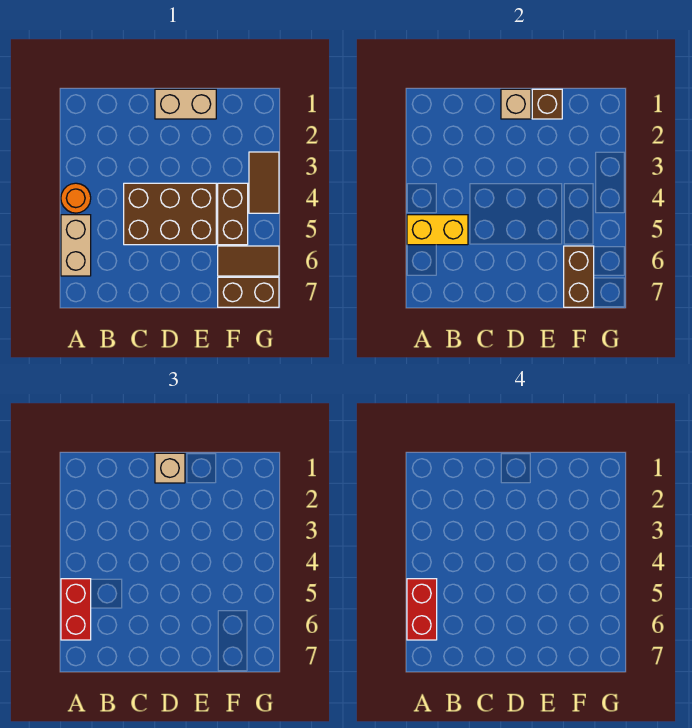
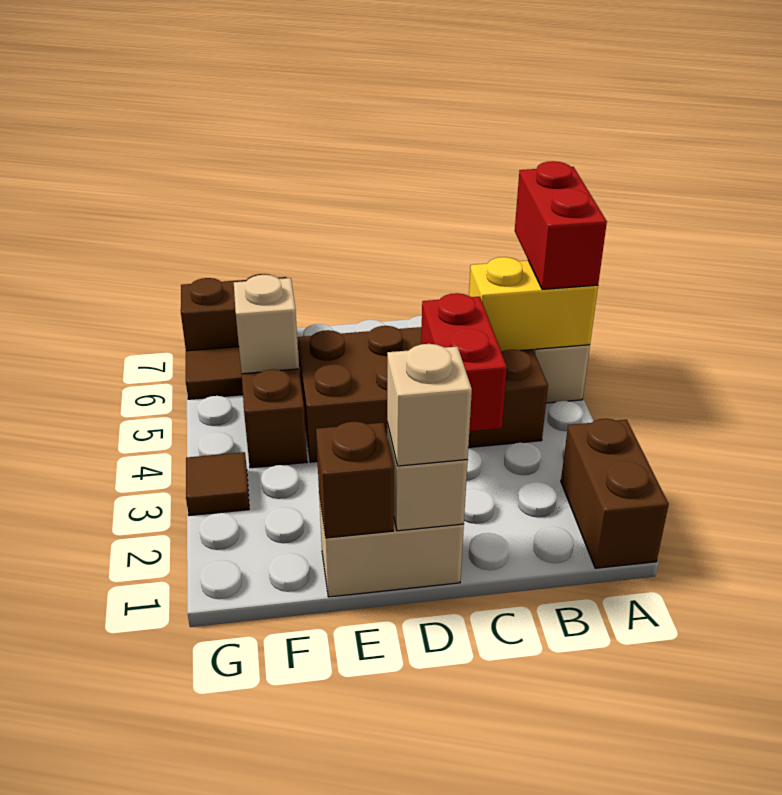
orange round brick A4 level 1 -> none
red brick A5:A6 level 4 -> red brick C3:C4 level 2
brown brick C4:E5 level 1 -> brown brick B4:E5 level 1
none -> tan brick F5 level 2
brown brick F6:F7 level 2 -> brown brick A1:A2 level 1
brown tile G3:G4 level 1 -> brown tile G3 level 1

